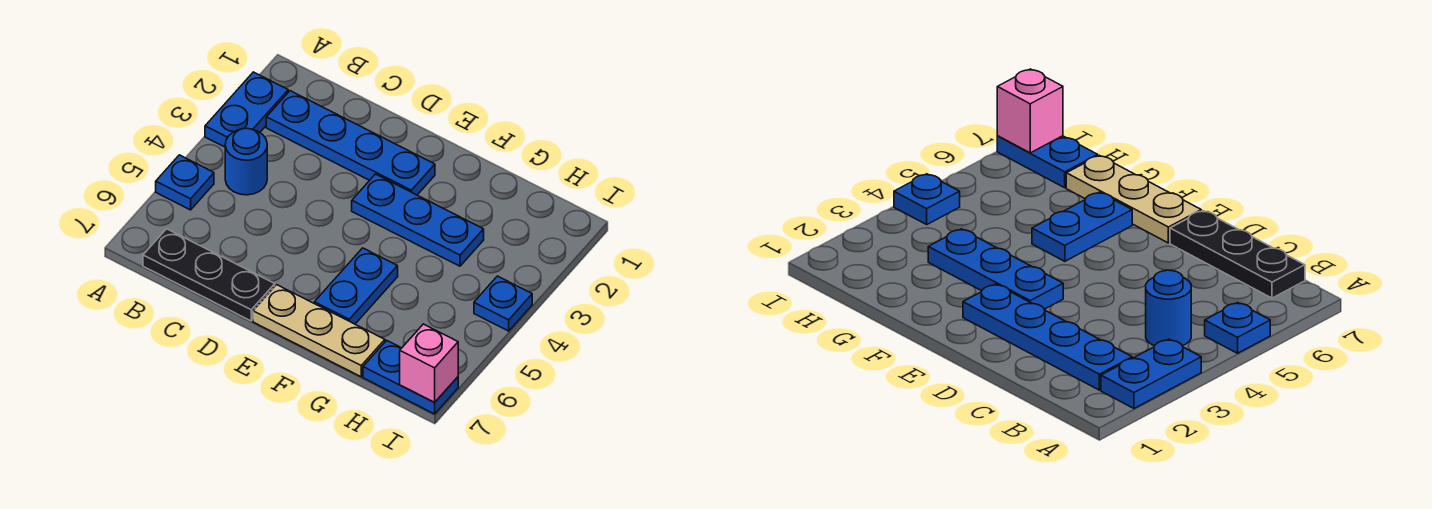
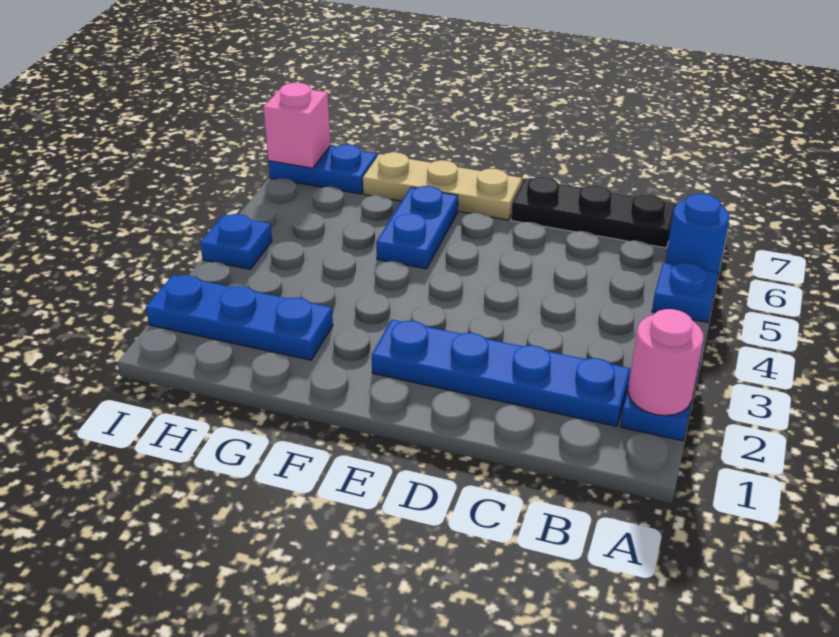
none -> pink round brick A2 level 2
blue round brick B4 level 1 -> blue round brick A6 level 1
blue plate E3:G3 level 1 -> blue plate G2:I2 level 1

